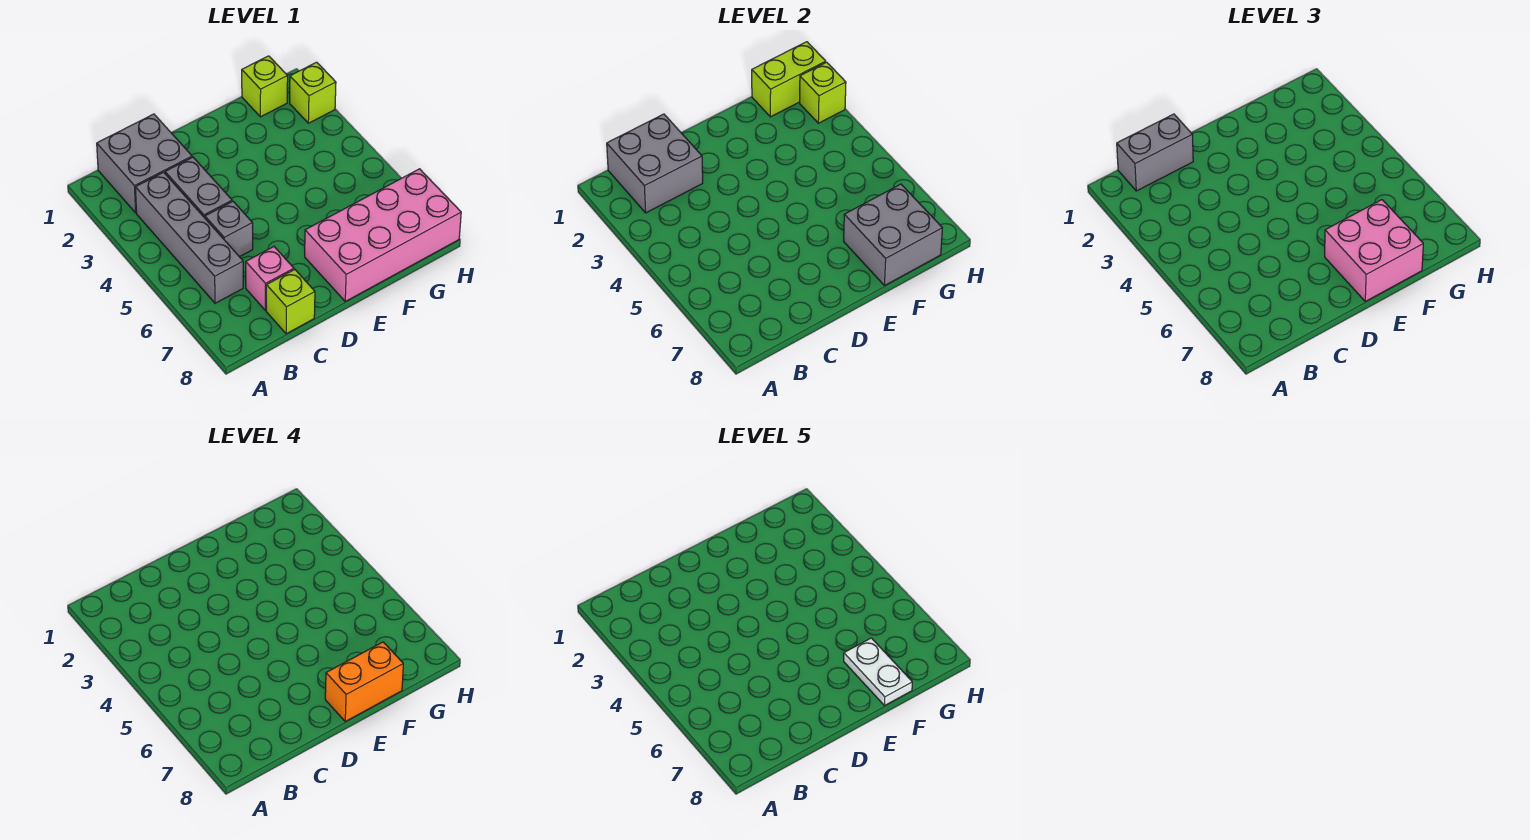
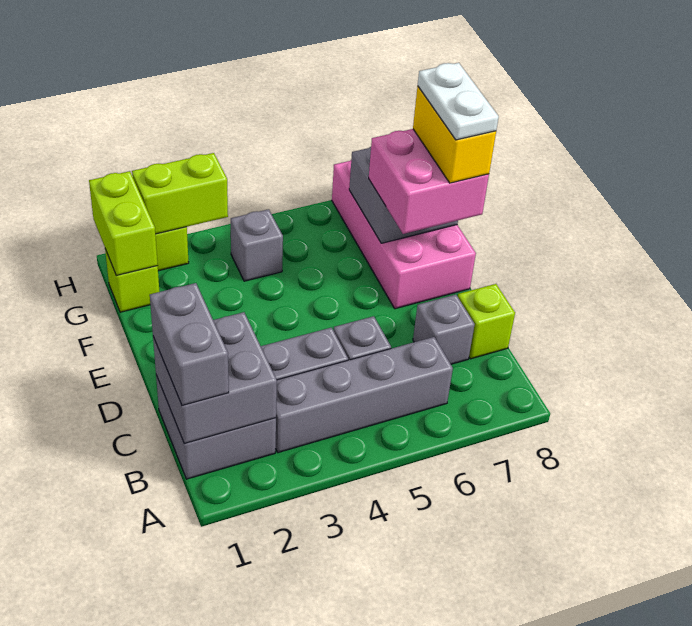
pink brick C7 level 1 -> grey brick C7 level 1
orange brick E8:F8 level 4 -> yellow brick E8:F8 level 4
white plate F7:F8 level 5 -> white plate E8:F8 level 5
none -> grey brick G4 level 1
lime brick H2 level 2 -> lime brick H2:H3 level 2

